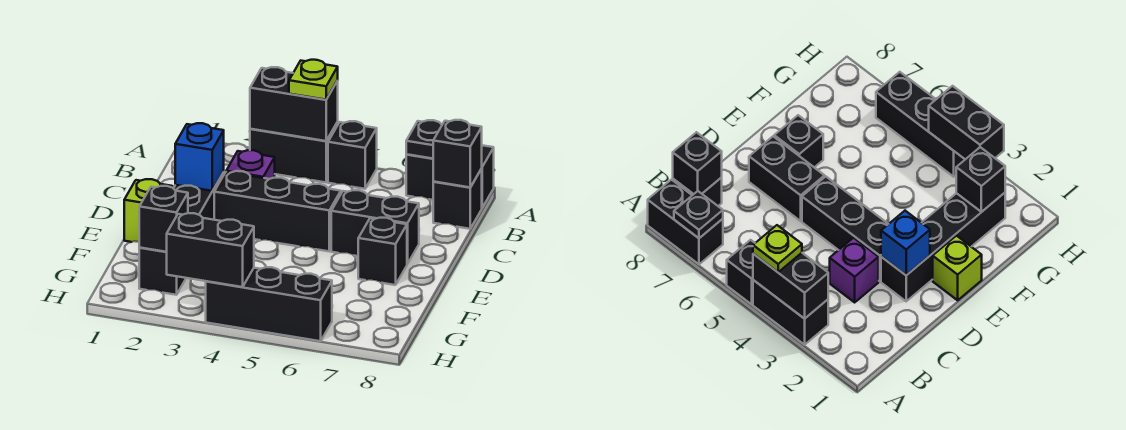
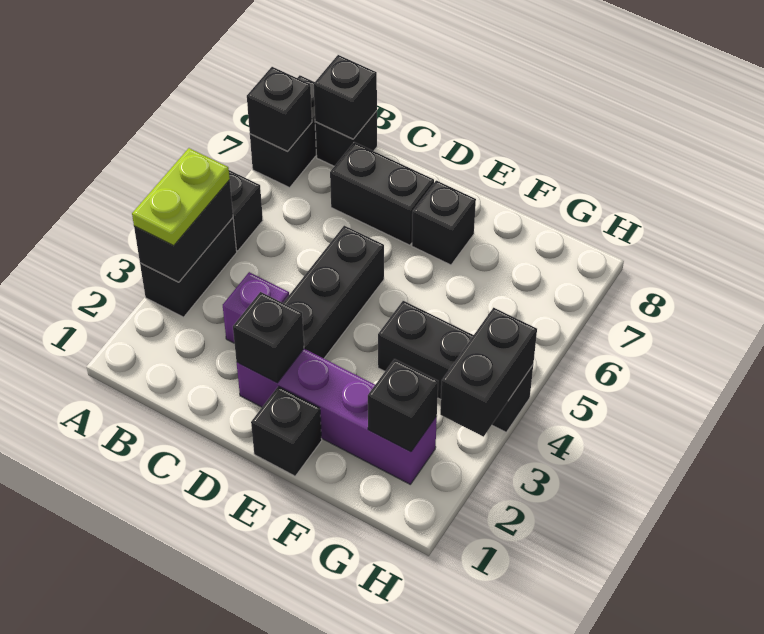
lime plate A4 level 3 -> lime plate A3:A4 level 3
black plate A7 level 2 -> black brick A7 level 2
black brick D2:G2 level 1 -> purple brick D2:G2 level 1
blue brick D2 level 2 -> black brick D2 level 2
black brick D6:D7 level 1 -> black brick C7:D7 level 1
lime brick E1 level 1 -> black brick E1 level 1
black brick H4:H6 level 1 -> black brick F4:H4 level 1

